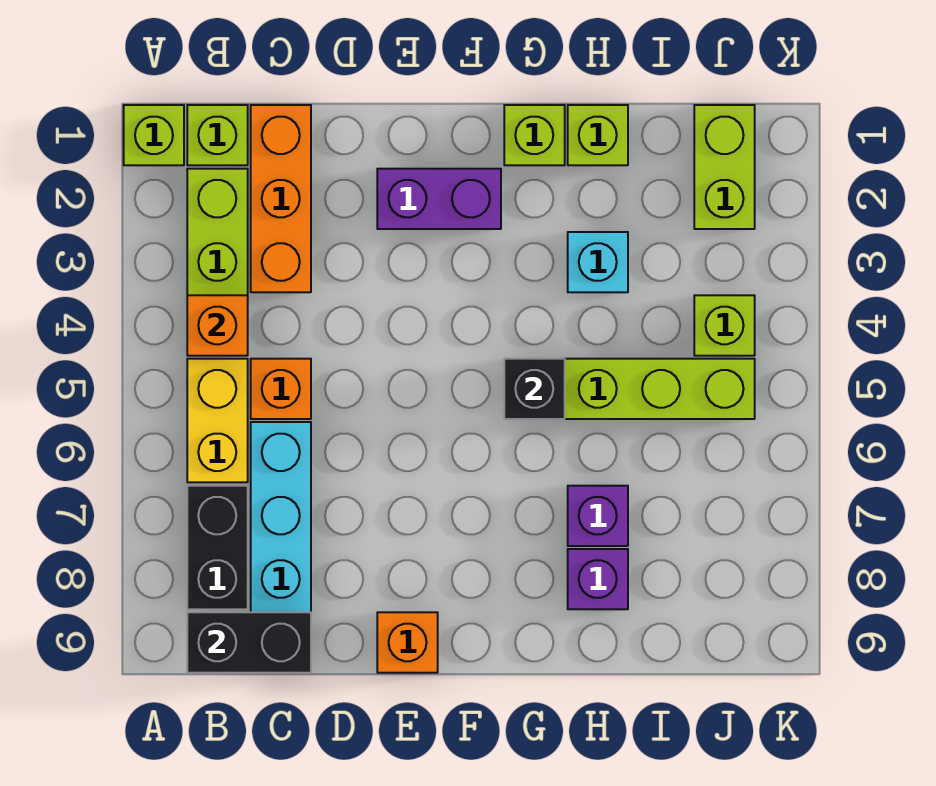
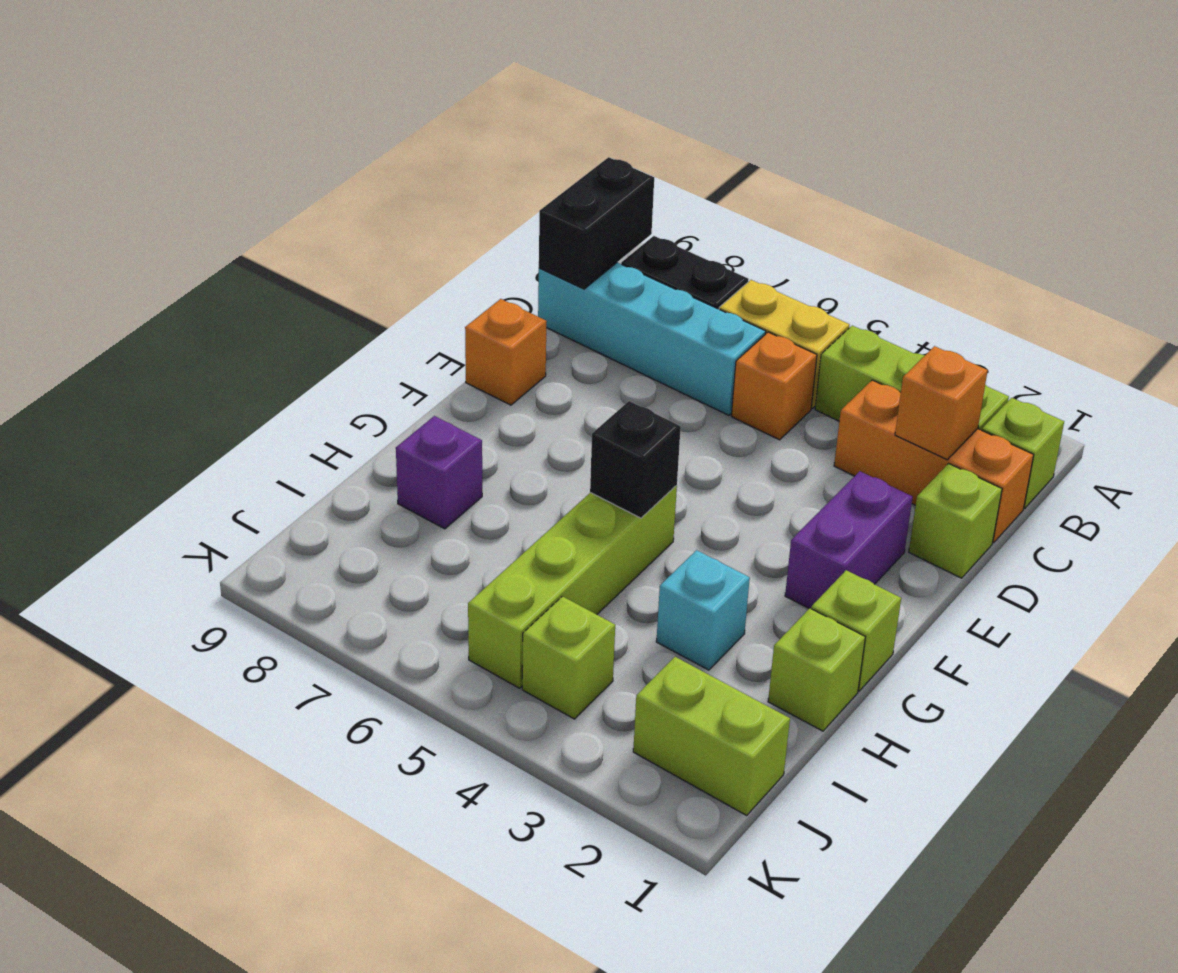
lime brick A1 level 1 -> lime brick D1 level 1
orange brick B4 level 2 -> orange brick C2 level 2
purple brick H7 level 1 -> none

